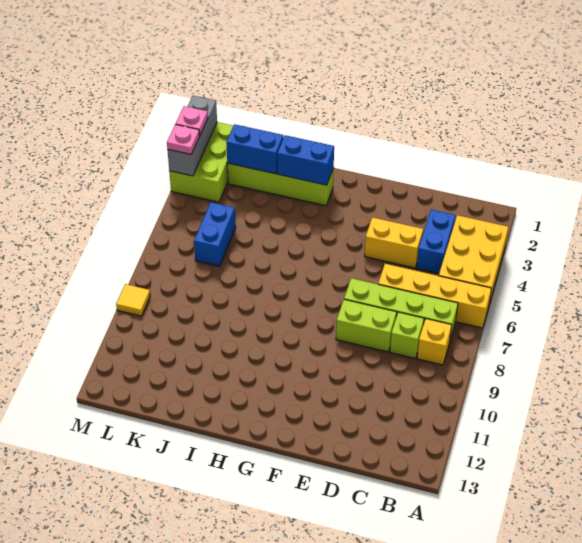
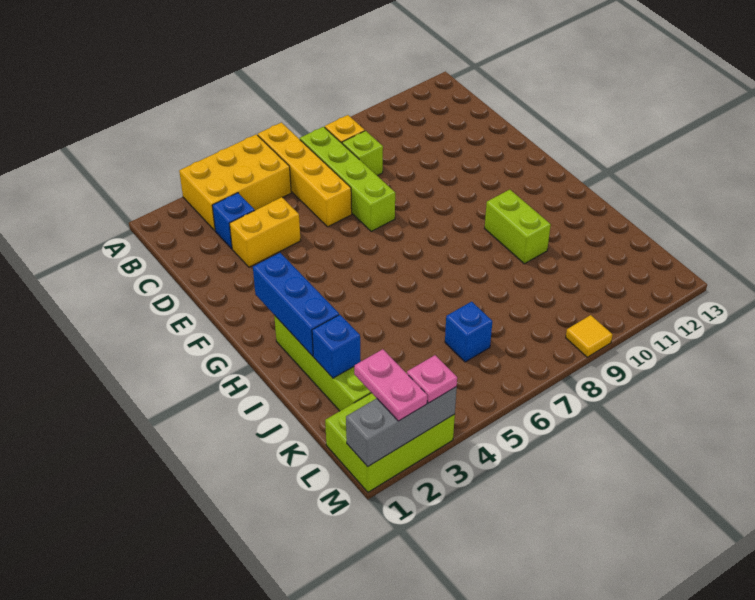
blue brick C3:C4 level 1 -> blue brick C3 level 1
yellow brick D4:E4 level 1 -> yellow brick D3:D4 level 1
lime brick D8:E8 level 1 -> lime brick H10:I10 level 1
blue brick H2:I2 level 2 -> blue brick G2:I2 level 2
blue brick J2:K2 level 2 -> blue brick J2 level 2
blue brick K5:K6 level 1 -> blue brick K6 level 1
pink plate M2 level 3 -> pink plate L2:M2 level 3

